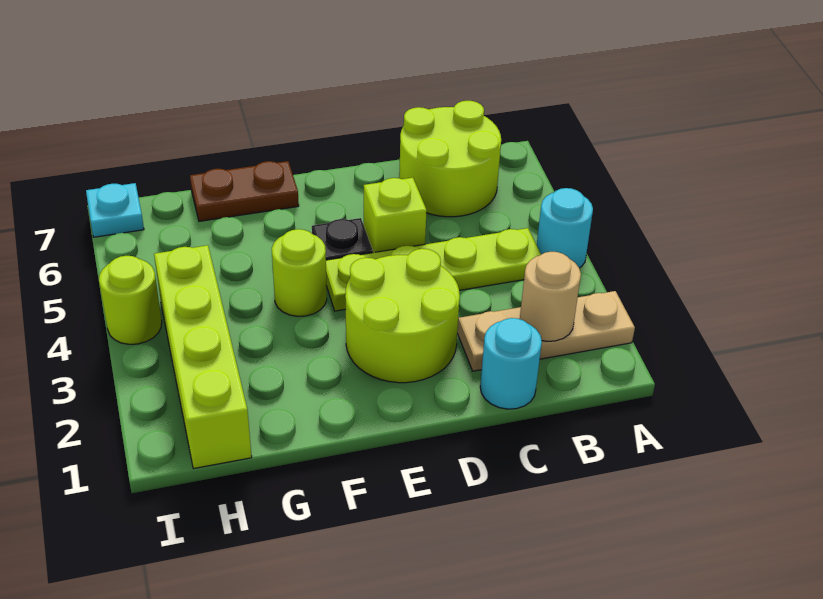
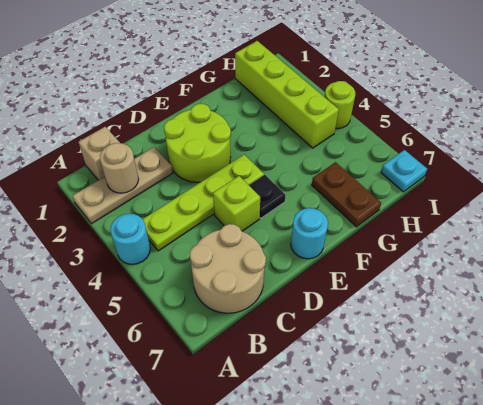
none -> tan brick B1 level 1
lime round brick B6:C7 level 1 -> tan round brick B6:C7 level 1
cyan round brick C1 level 1 -> cyan round brick E7 level 1
lime round brick F4 level 1 -> none
brown plate F7:G7 level 1 -> brown plate G6:G7 level 1

